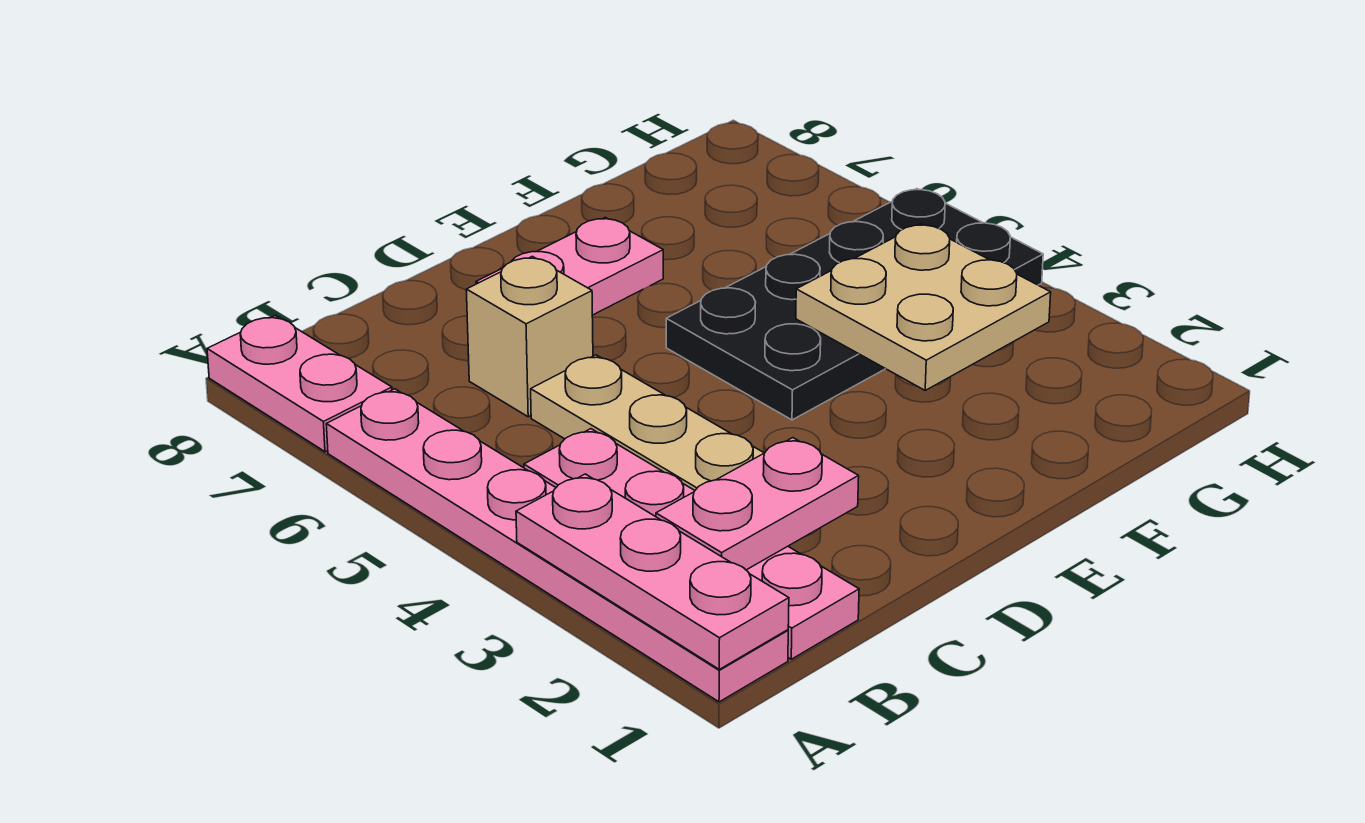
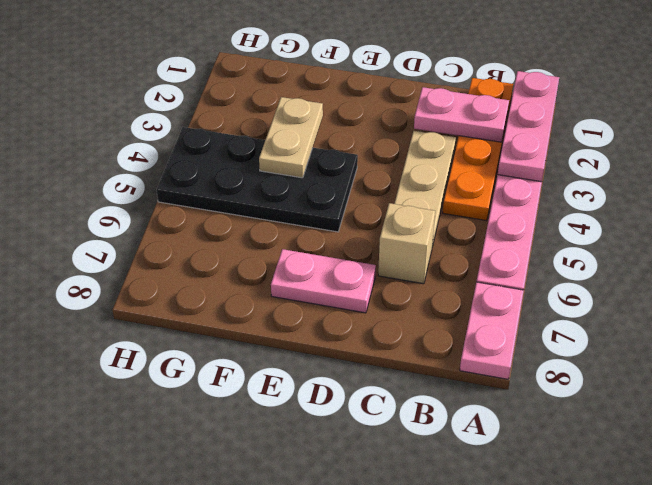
pink plate B1:B4 level 1 -> orange plate B1:B4 level 1
tan plate F3:G4 level 2 -> tan plate F3:F4 level 2

